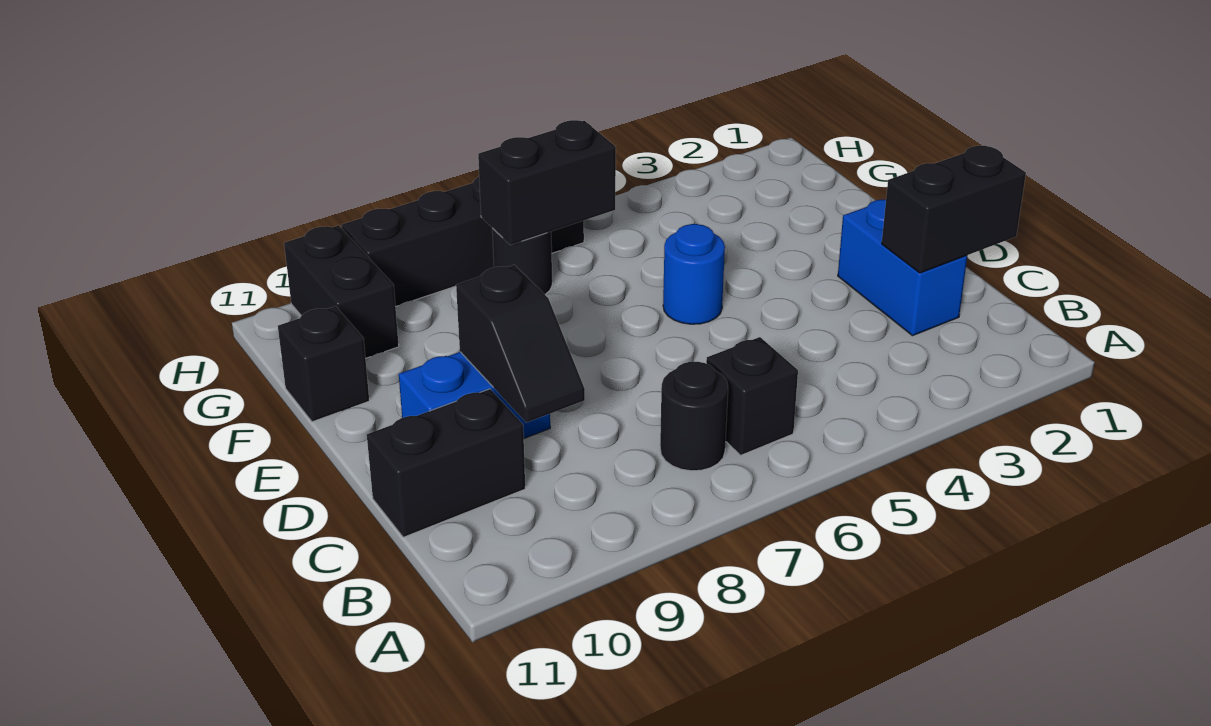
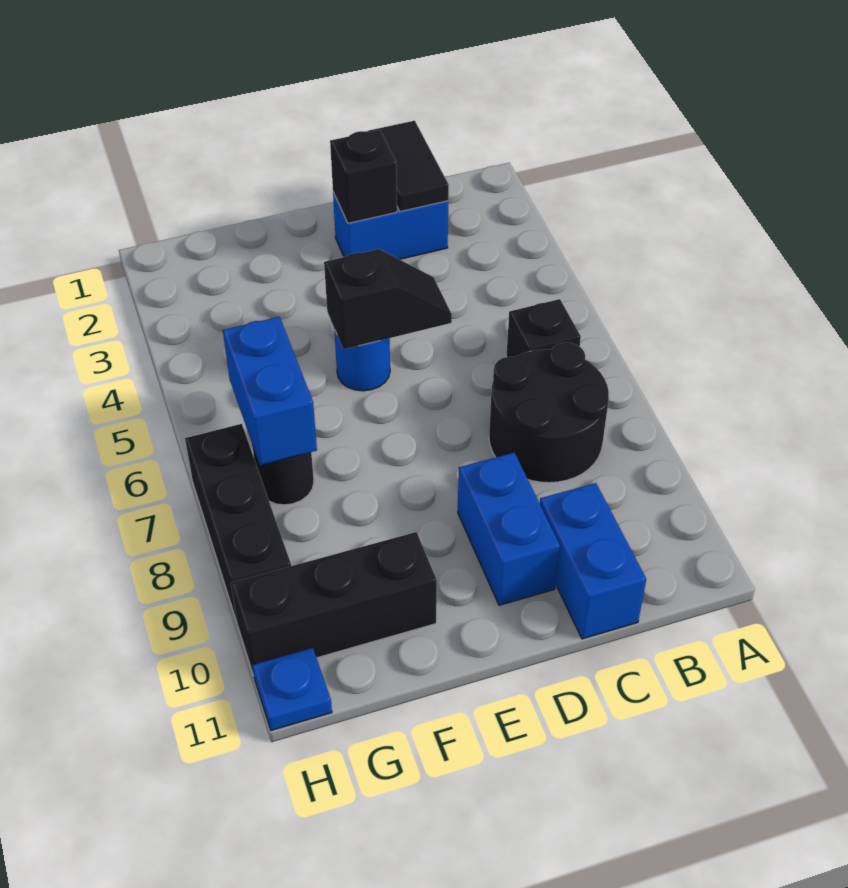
black round brick B7 level 1 -> black round brick B7:C8 level 1
black brick C1:C2 level 2 -> black tile C1:C2 level 2
black slope C9:D9 level 2 top D -> black slope D5:E5 level 2 top E
black brick C10:C11 level 1 -> blue brick C10:C11 level 1
black brick F11 level 1 -> black brick D2 level 2
black brick G6:G7 level 2 -> blue brick G6:G7 level 2
black brick G10:H10 level 1 -> black brick F10:H10 level 1
black brick H6:H9 level 1 -> black brick H7:H9 level 1
none -> blue plate H11 level 1

